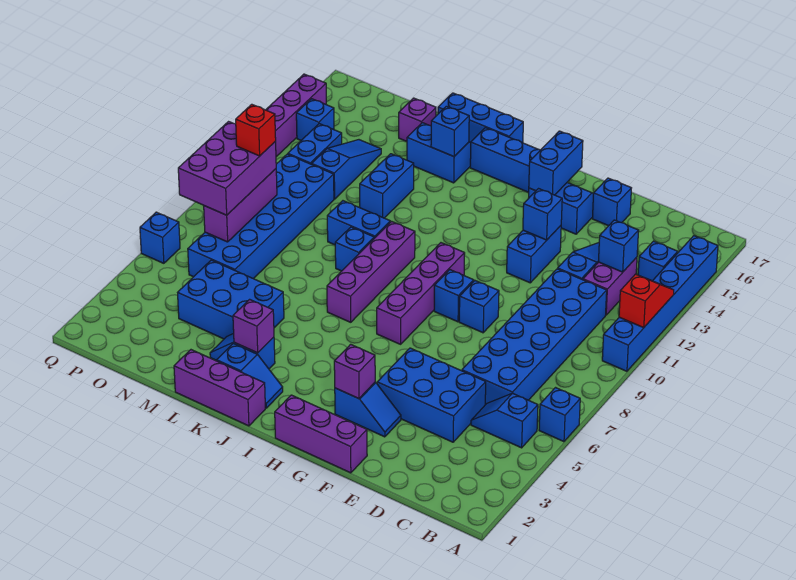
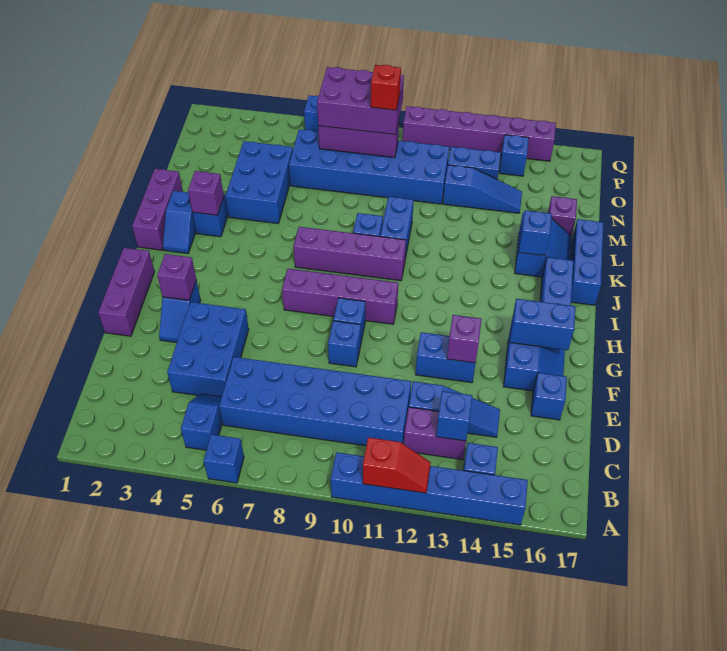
blue brick F13 level 2 -> purple brick F13 level 2
blue brick L12:L13 level 1 -> none

